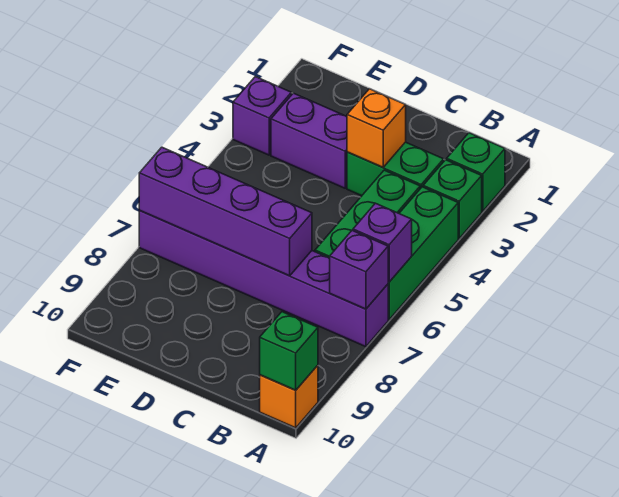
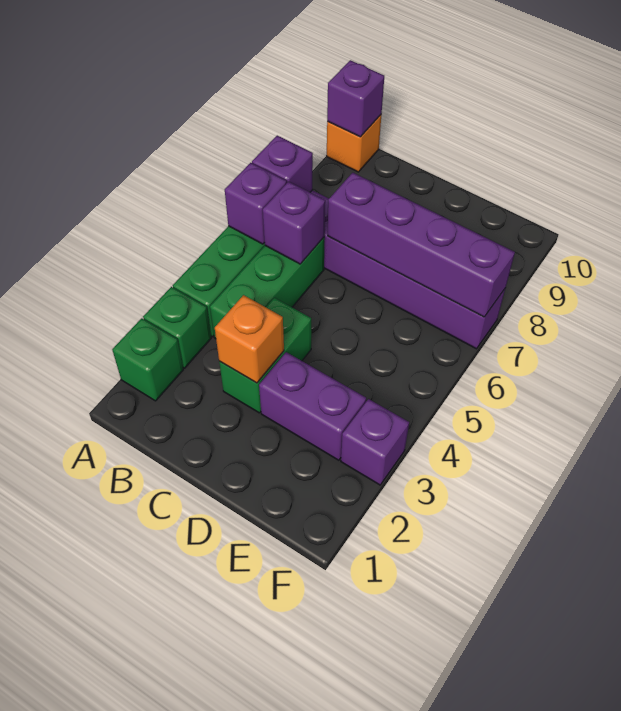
green brick A10 level 2 -> purple brick A10 level 2
green brick B3:C3 level 1 -> green brick C3:C4 level 1
none -> purple brick B6 level 2

